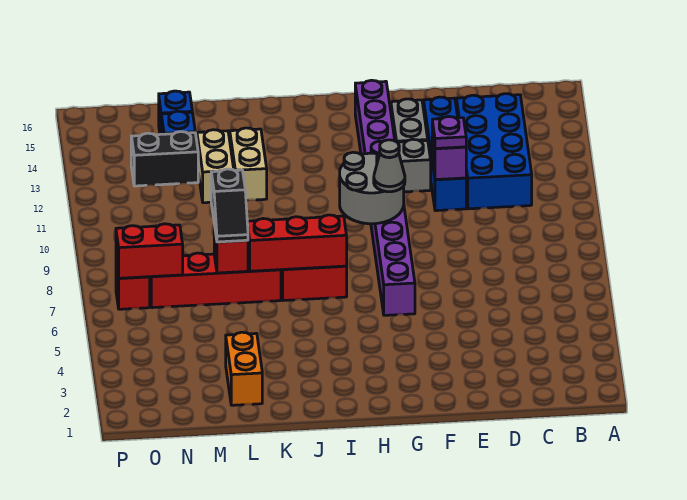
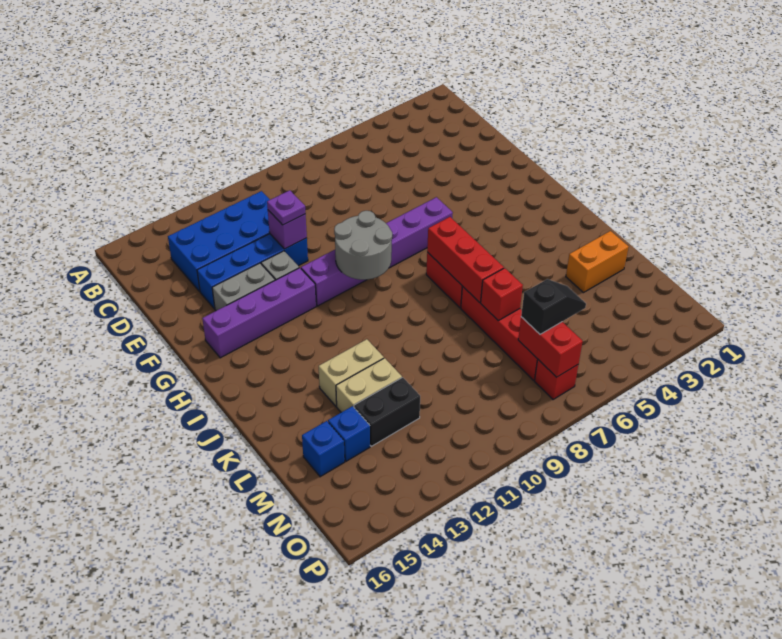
grey cone G9 level 3 -> none
black slope L7:L8 level 3 top 8 -> black slope N6:N7 level 3 top 7
black brick M13:N13 level 1 -> black brick M12:M13 level 1

